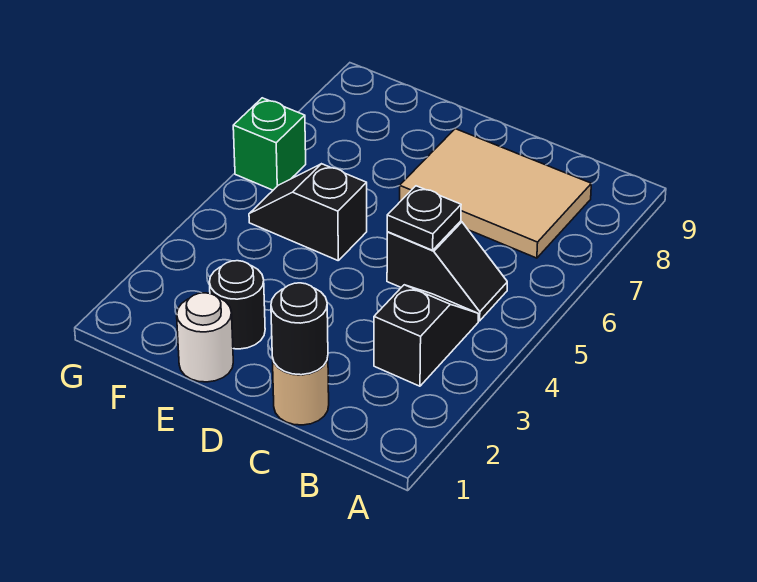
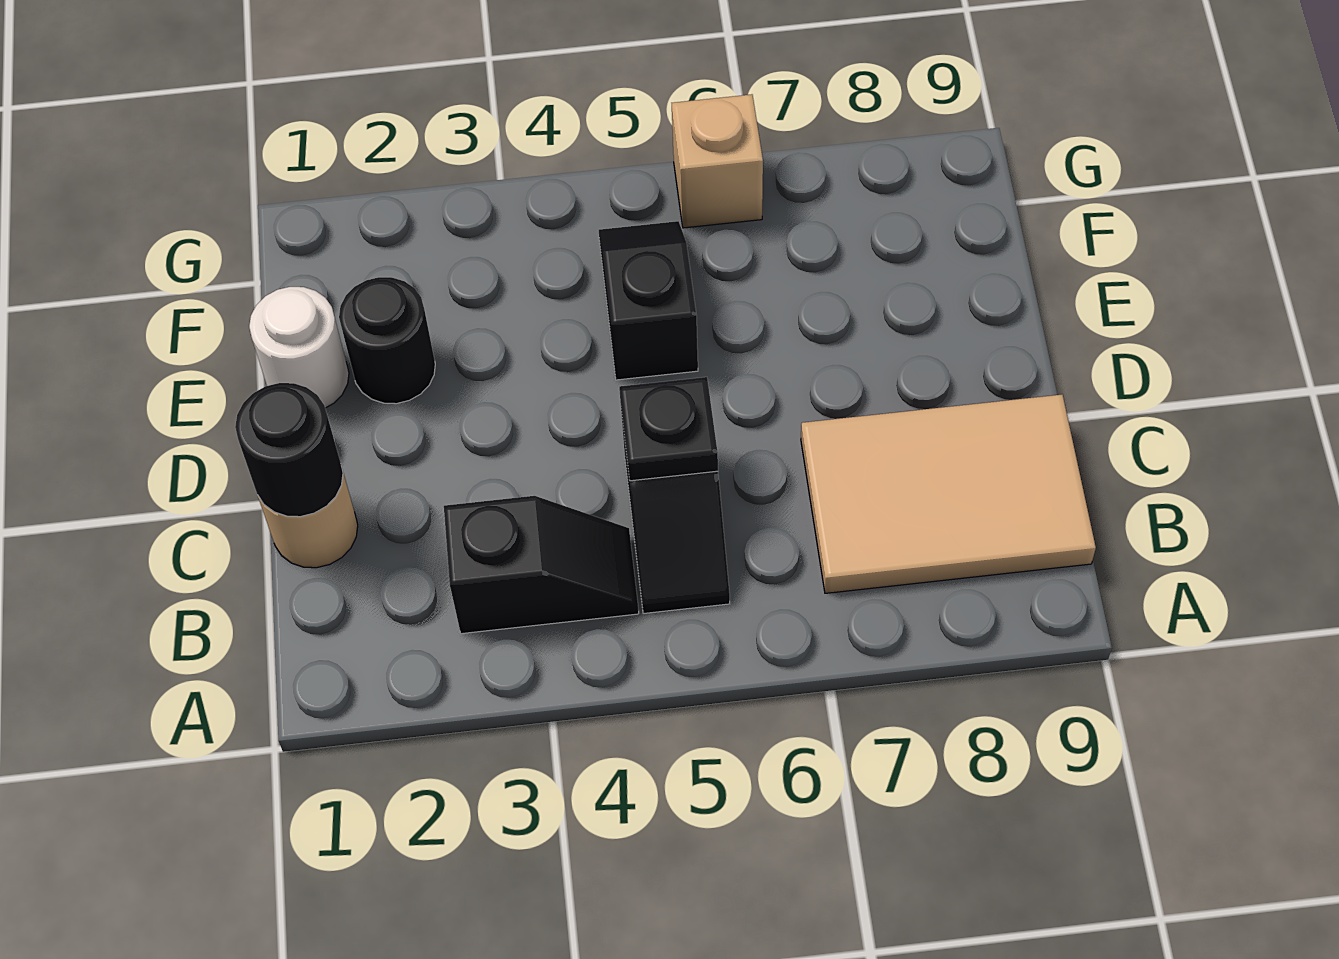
tan tile B7:D8 level 1 -> tan tile B7:C9 level 1
green brick G6 level 1 -> tan brick G6 level 1

